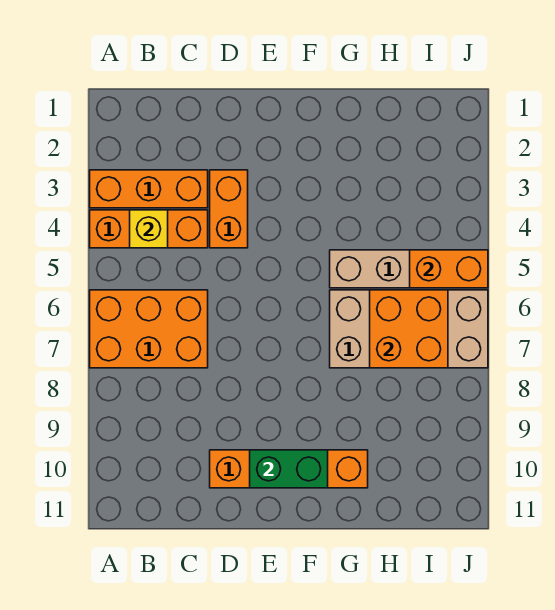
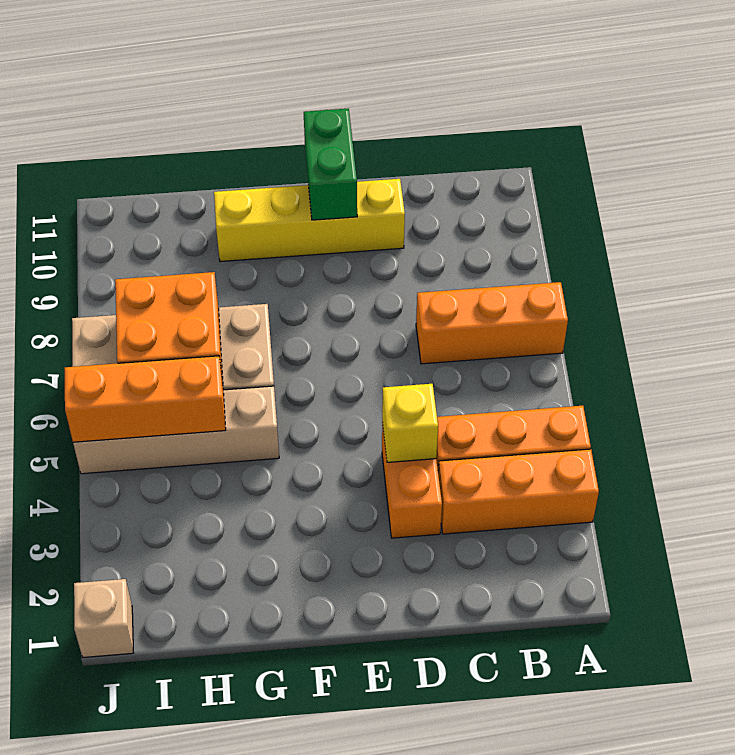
orange brick A6:C7 level 1 -> orange brick A7:C7 level 1
yellow brick B4 level 2 -> yellow brick D4 level 2
orange brick D10:G10 level 1 -> yellow brick D10:G10 level 1
green brick E10:F10 level 2 -> green brick E10:E11 level 2
orange brick I5:J5 level 2 -> orange brick H5:J5 level 2
none -> tan brick J1 level 1

